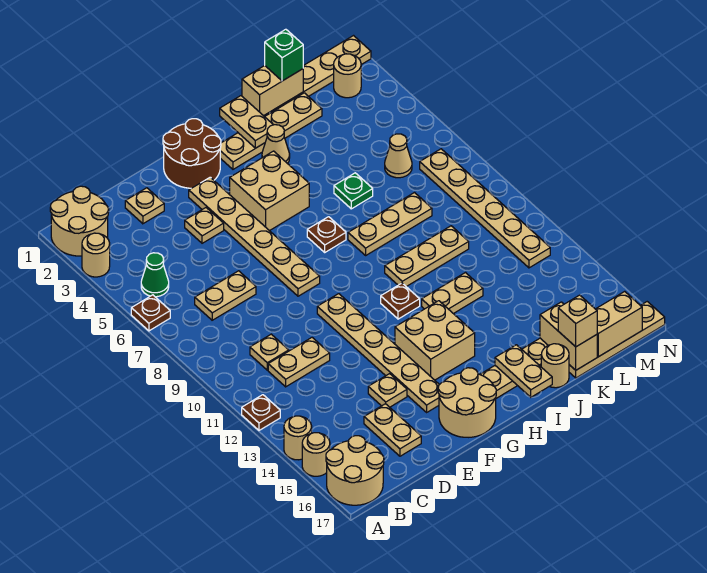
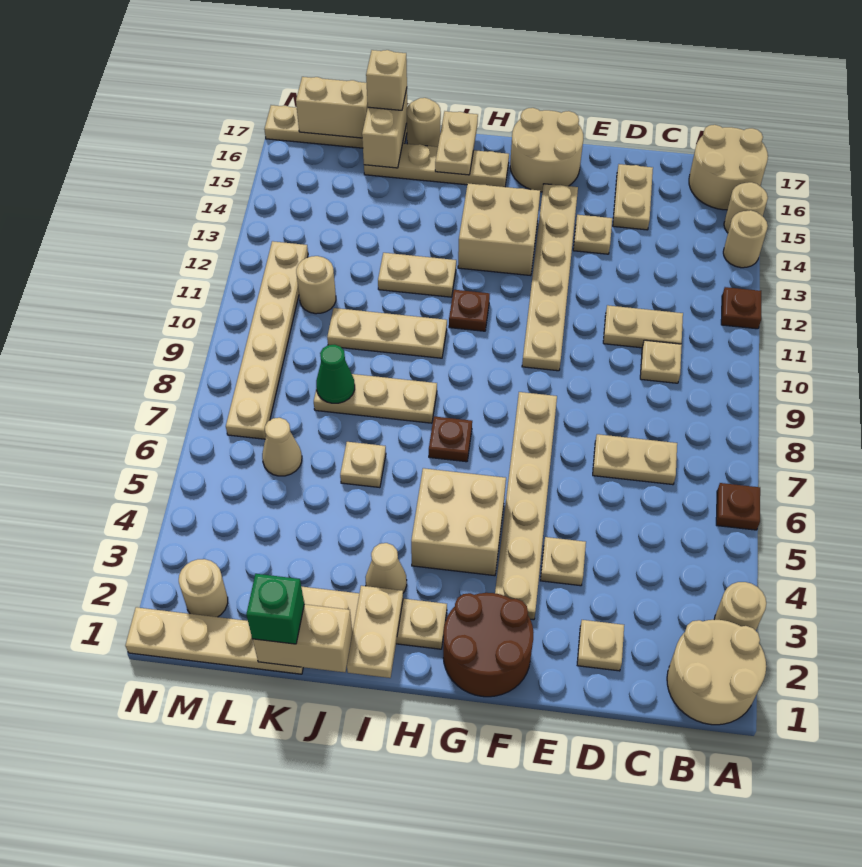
green cone B5 level 1 -> green cone K8 level 2
green plate J6 level 1 -> tan plate J6 level 1
none -> tan round brick L11 level 1

